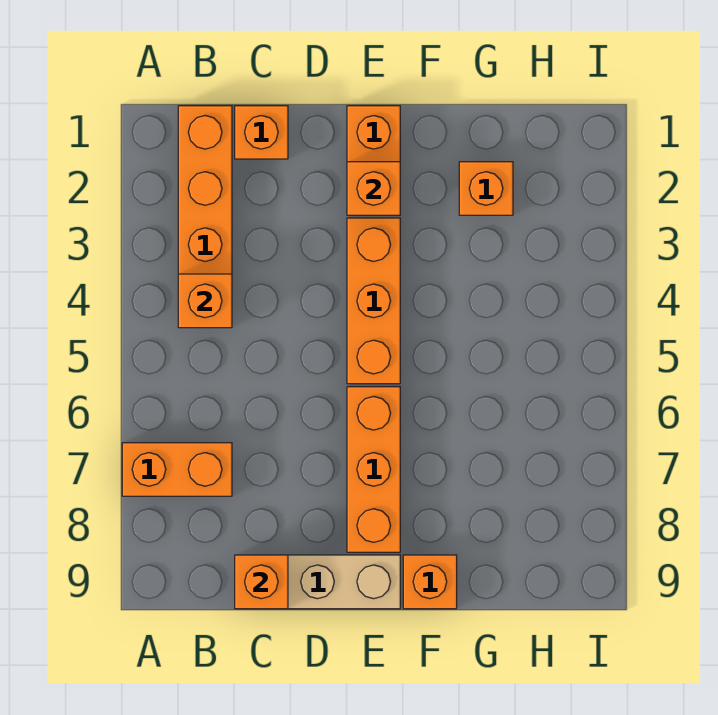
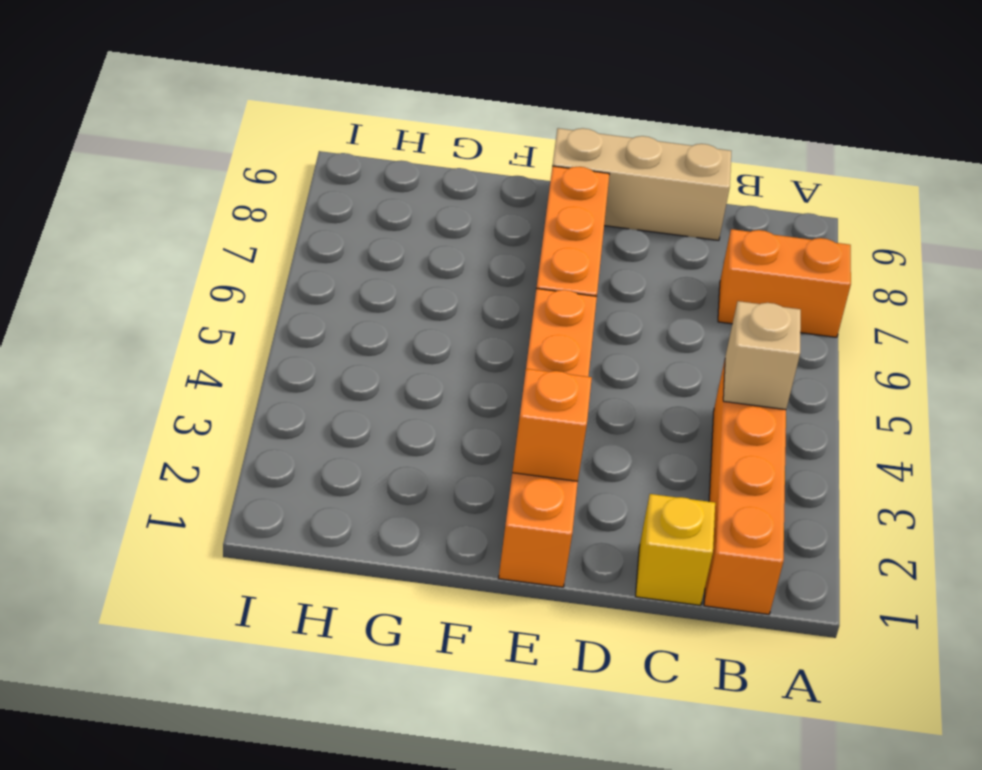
orange brick B4 level 2 -> tan brick B4 level 2
orange brick C1 level 1 -> yellow brick C1 level 1
orange brick C9 level 2 -> none
orange brick F9 level 1 -> none
orange brick G2 level 1 -> none

